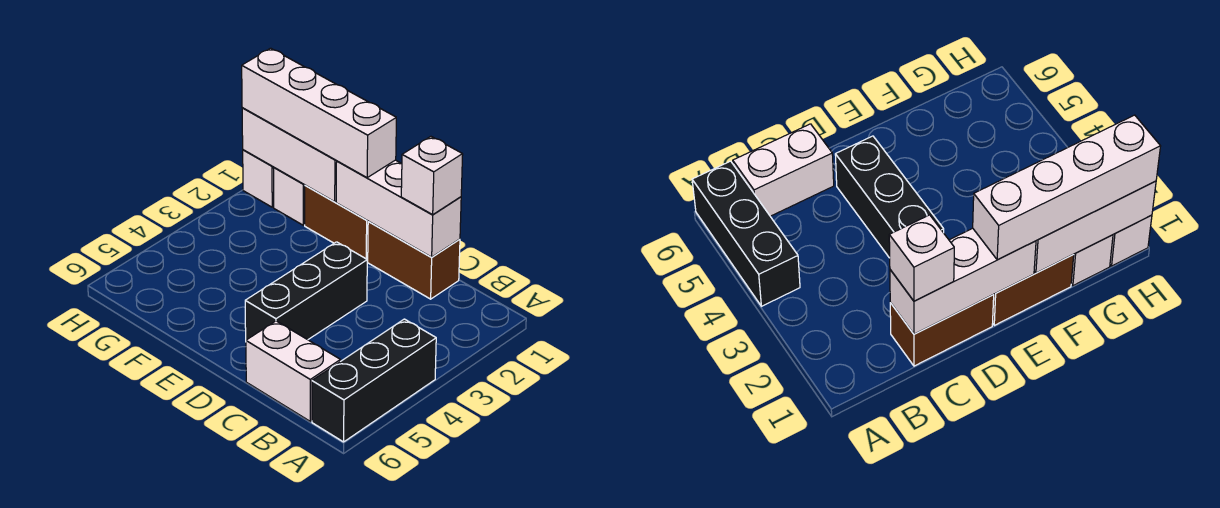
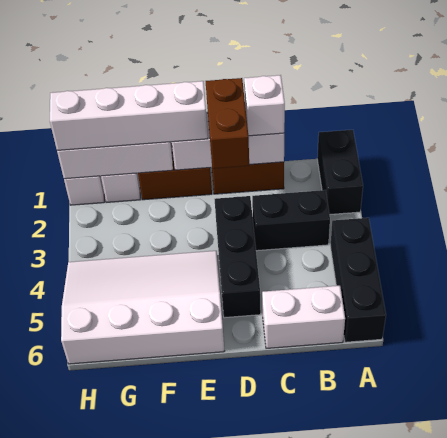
none -> black brick A1:A2 level 1
none -> black brick B3:C3 level 1
none -> brown brick D1:D2 level 3
none -> white slope E4:H6 level 1 top 6

